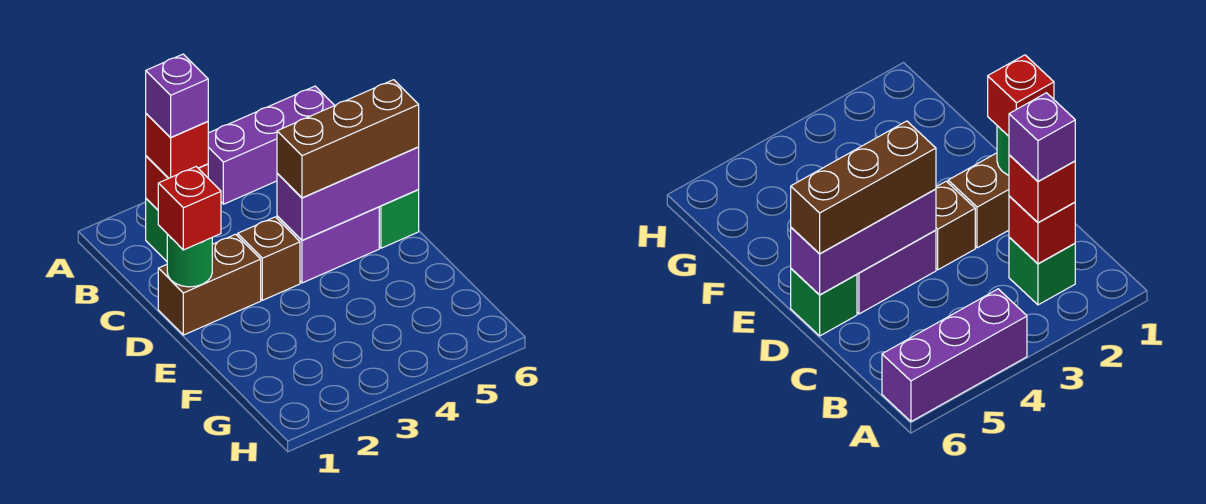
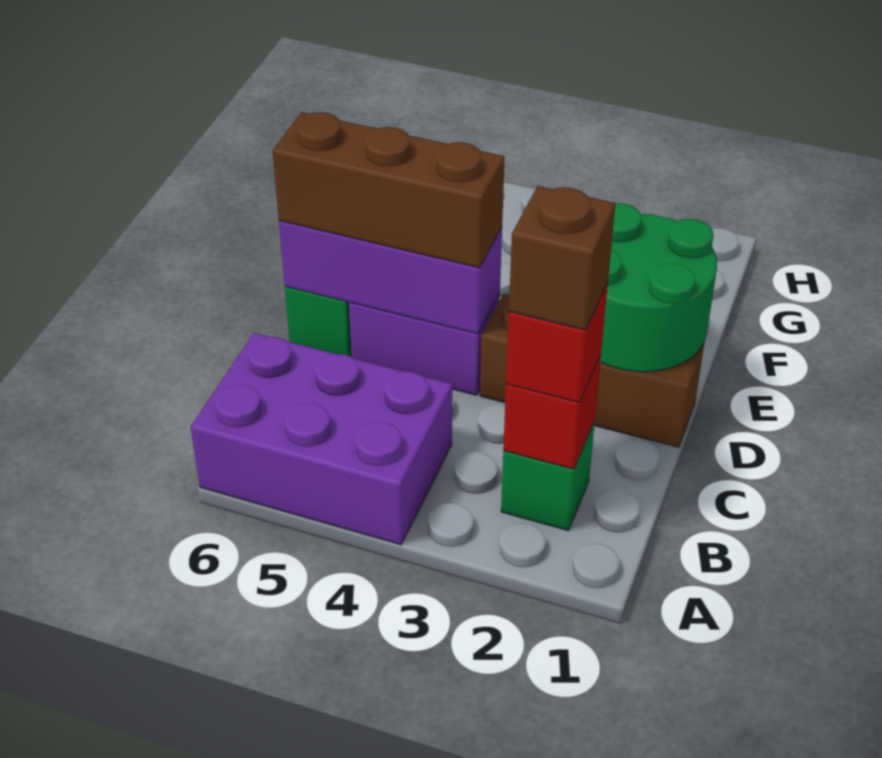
purple brick A4:A6 level 1 -> purple brick A4:B6 level 1
purple brick B2 level 4 -> brown brick B2 level 4
green round brick D1 level 2 -> green round brick D1:E2 level 2
red brick D1 level 3 -> none

